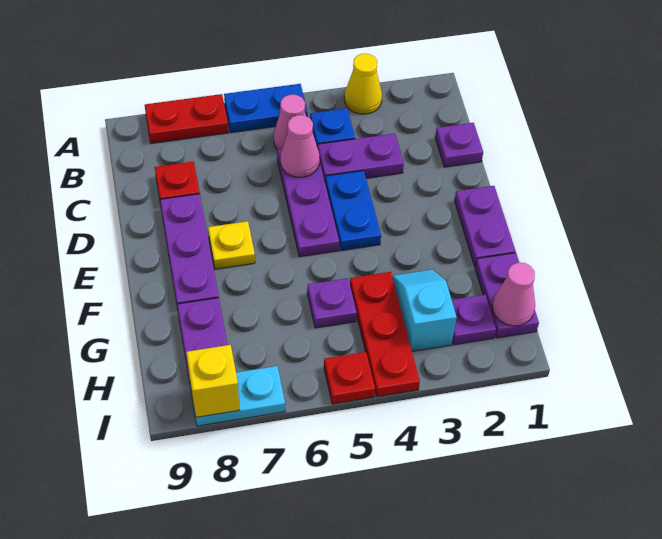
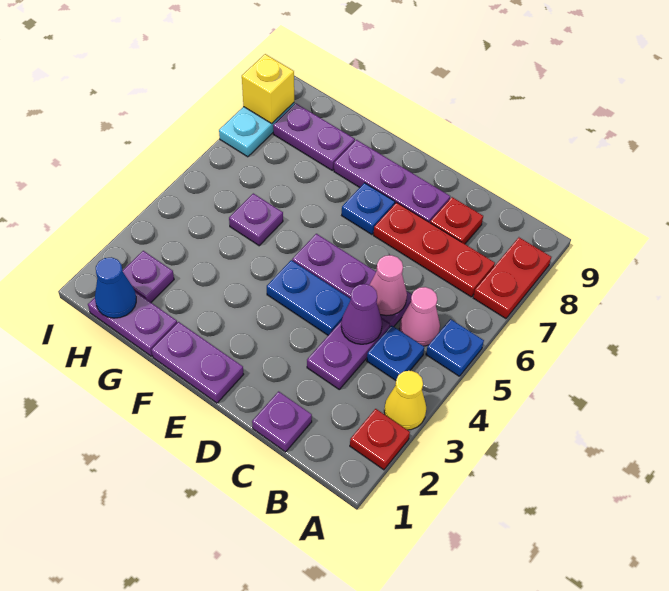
blue plate A5:A6 level 1 -> blue plate A5 level 1
none -> purple cone C4 level 2
yellow plate E7 level 1 -> blue plate E7 level 1
cyan slope G3:H3 level 1 top H -> none
red plate G4:I4 level 1 -> red plate B7:D7 level 1
pink cone H1 level 2 -> blue cone H1 level 2
red plate I5 level 1 -> red plate A2 level 1

